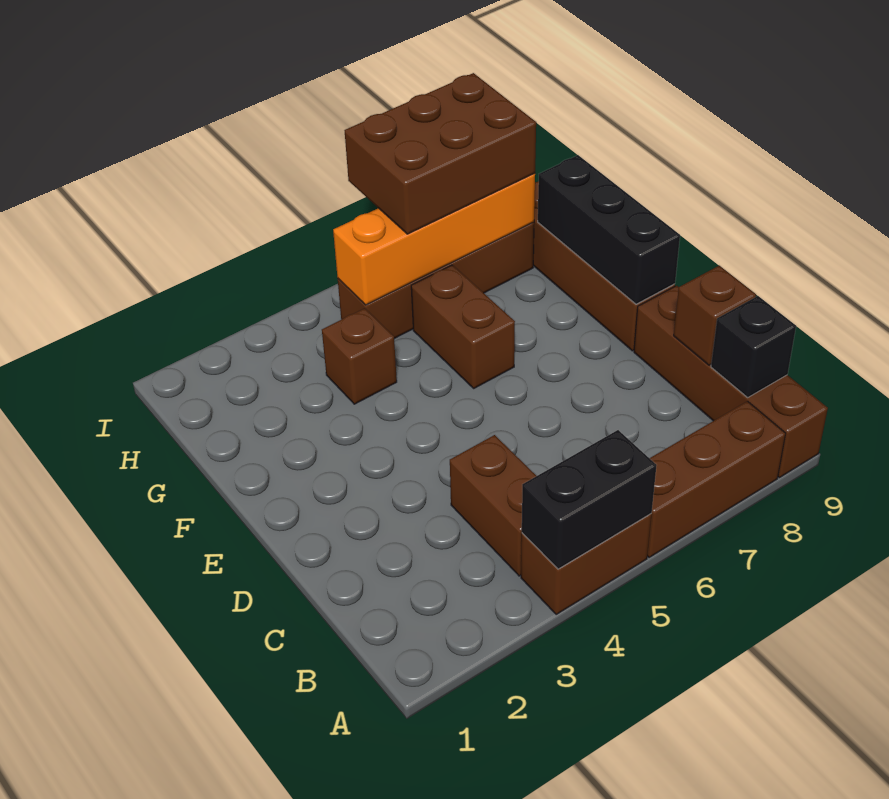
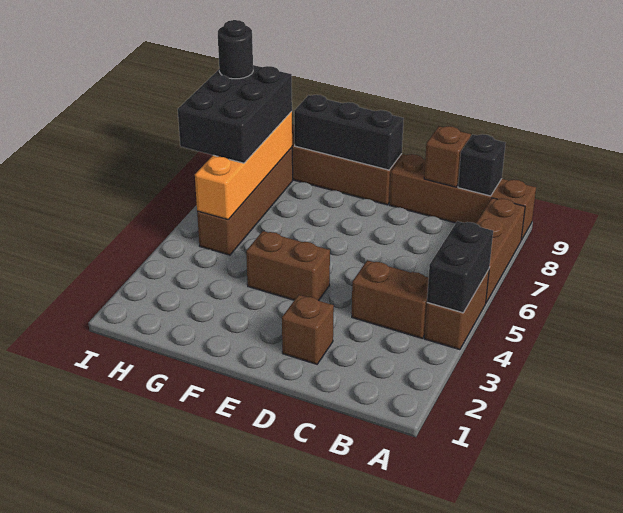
brown brick F6:G6 level 1 -> brown brick E4:F4 level 1
brown brick G4 level 1 -> brown brick D2 level 1
brown brick H6:I8 level 3 -> black brick H6:I8 level 3
none -> black round brick I8 level 4

